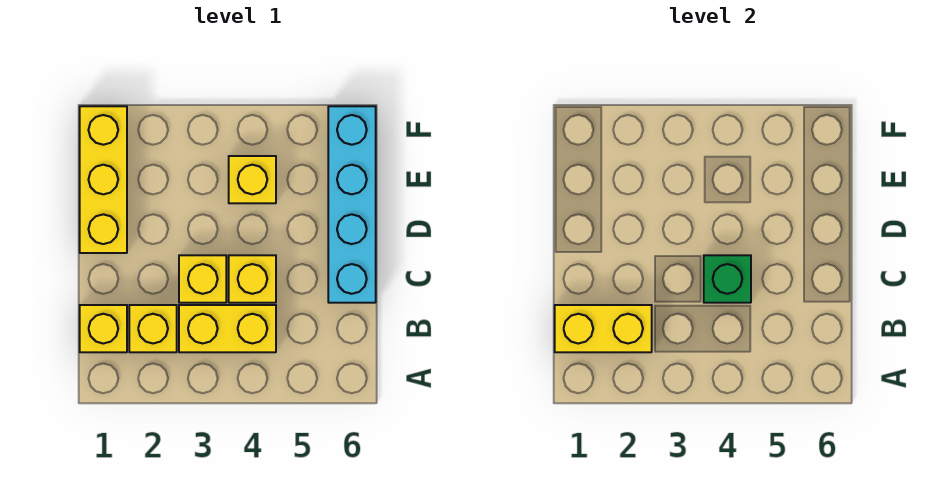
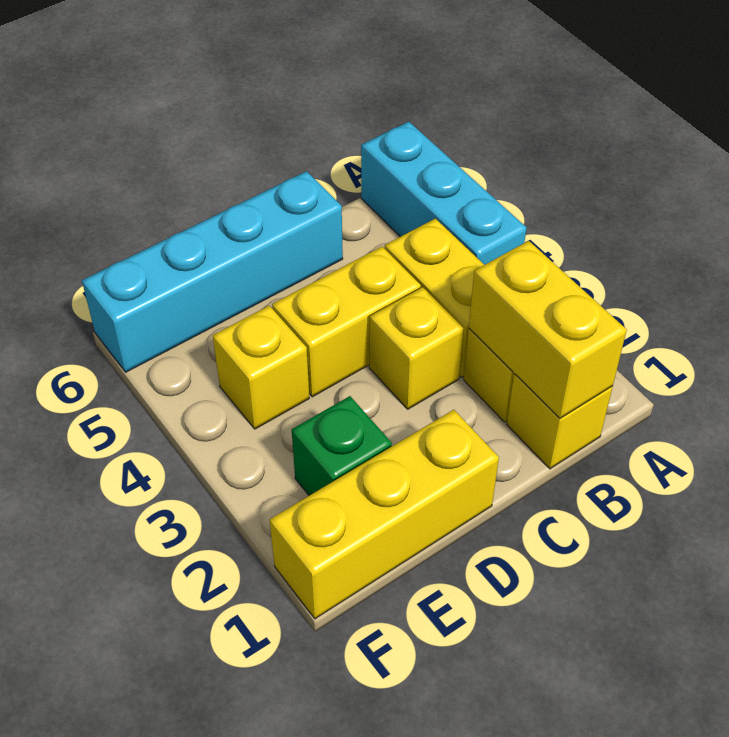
none -> cyan brick A4:A6 level 1
yellow brick C4 level 1 -> yellow brick C4:D4 level 1
green brick C4 level 2 -> green brick E2 level 1

